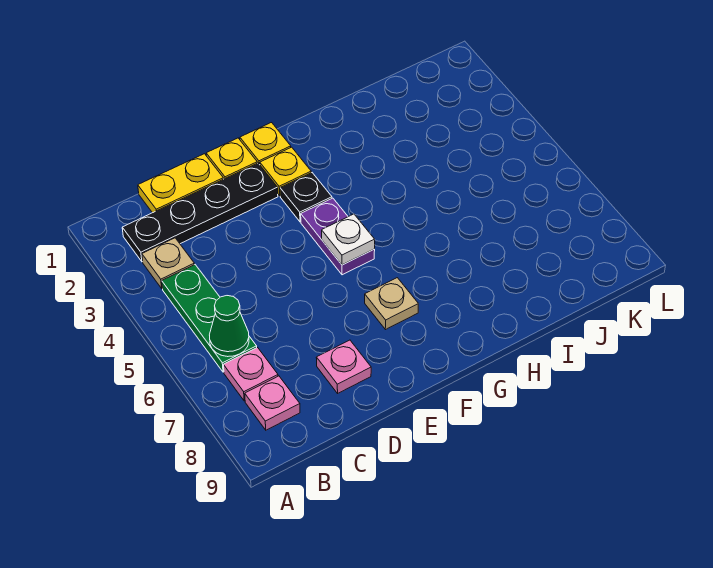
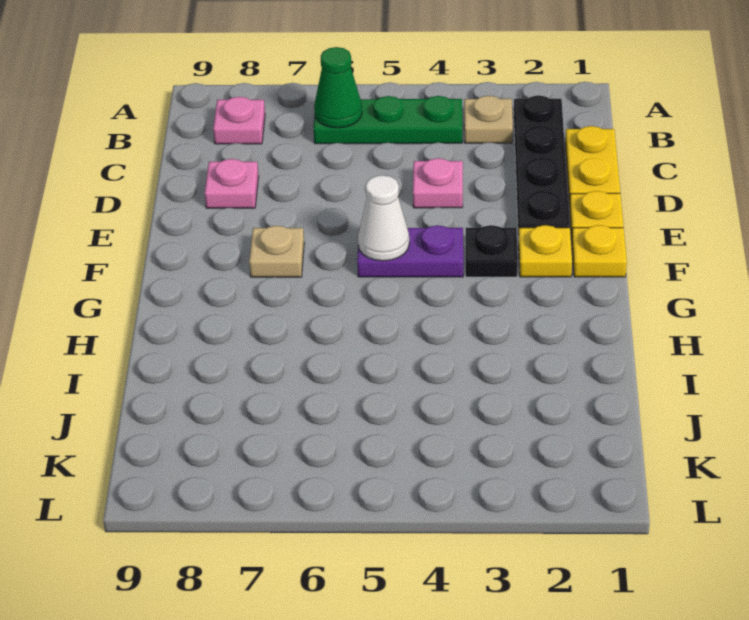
pink plate B7 level 1 -> pink plate D4 level 1
white plate F5 level 2 -> white cone F5 level 2

